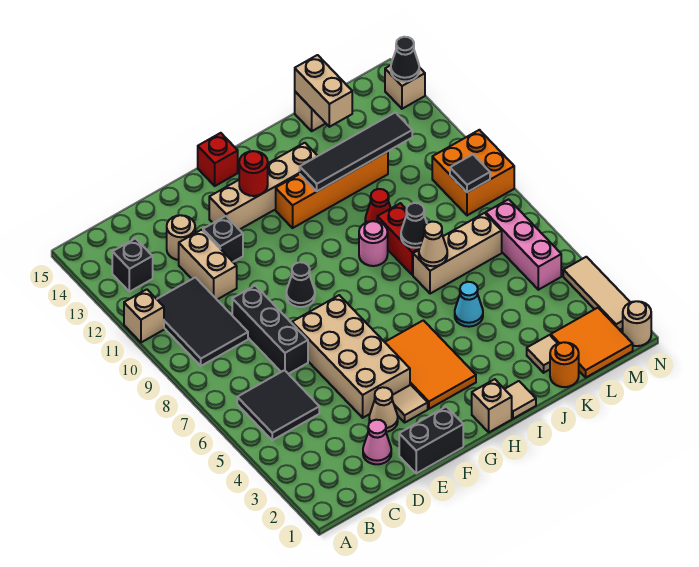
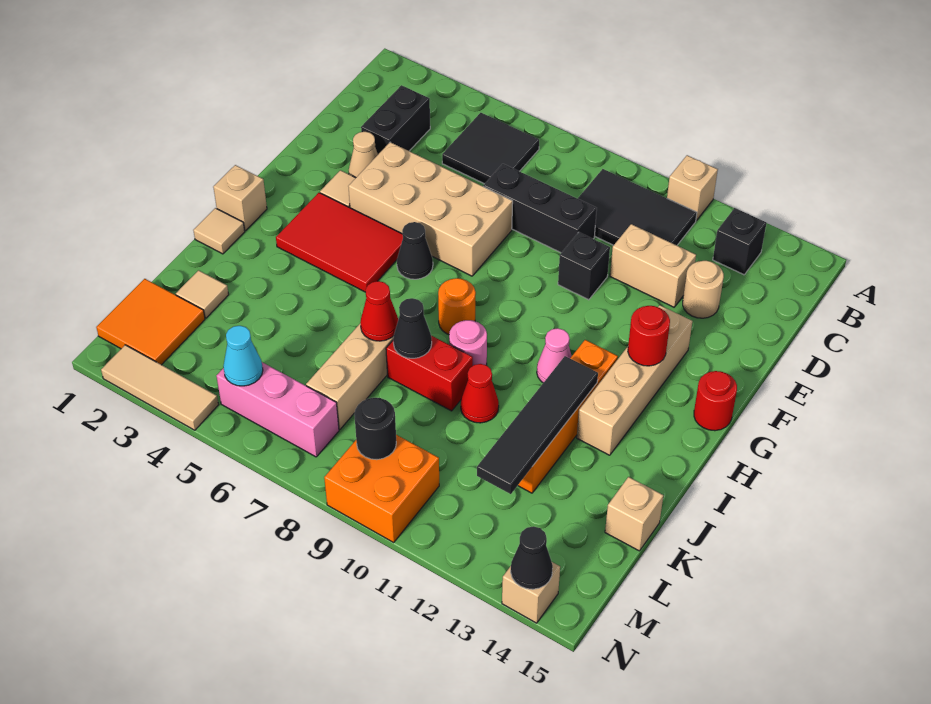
pink cone D2 level 1 -> pink cone H11 level 1
black brick E1:F1 level 1 -> black brick C3:D3 level 1
black brick E12 level 1 -> black brick E10 level 1
black cone F9 level 1 -> black cone G6 level 1
orange tile G3:H5 level 1 -> red tile G3:H5 level 1
red brick G15 level 1 -> red round brick G15 level 1
cyan cone J5 level 1 -> cyan cone M5 level 2
tan cone J7 level 2 -> red cone J7 level 2
orange round brick K1 level 1 -> orange round brick H8 level 1
tan brick K14:K15 level 2 -> none
black tile M9 level 2 -> black round brick M9 level 2
tan round brick N1 level 1 -> none

